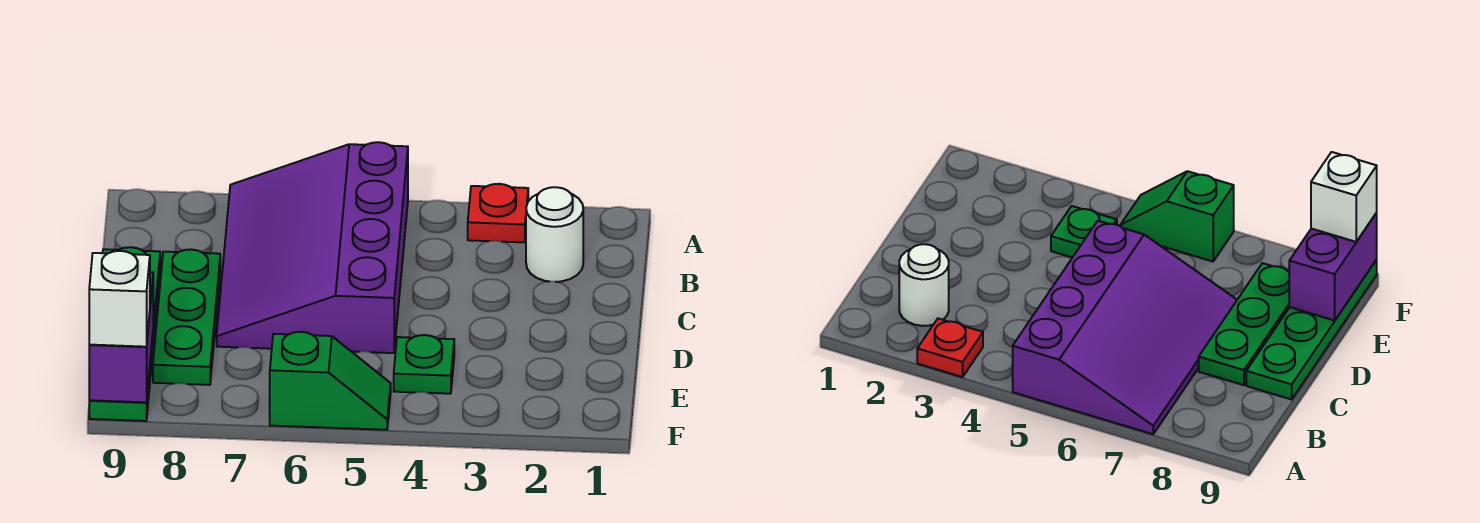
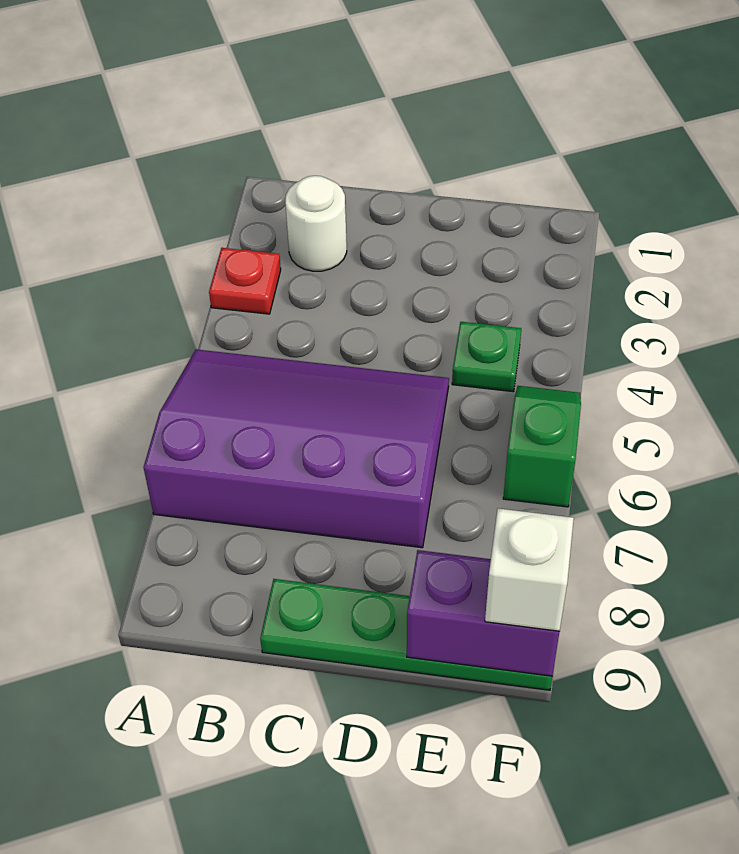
purple slope A5:D7 level 1 top 5 -> purple slope A5:D7 level 1 top 7
green plate C8:E8 level 1 -> none

